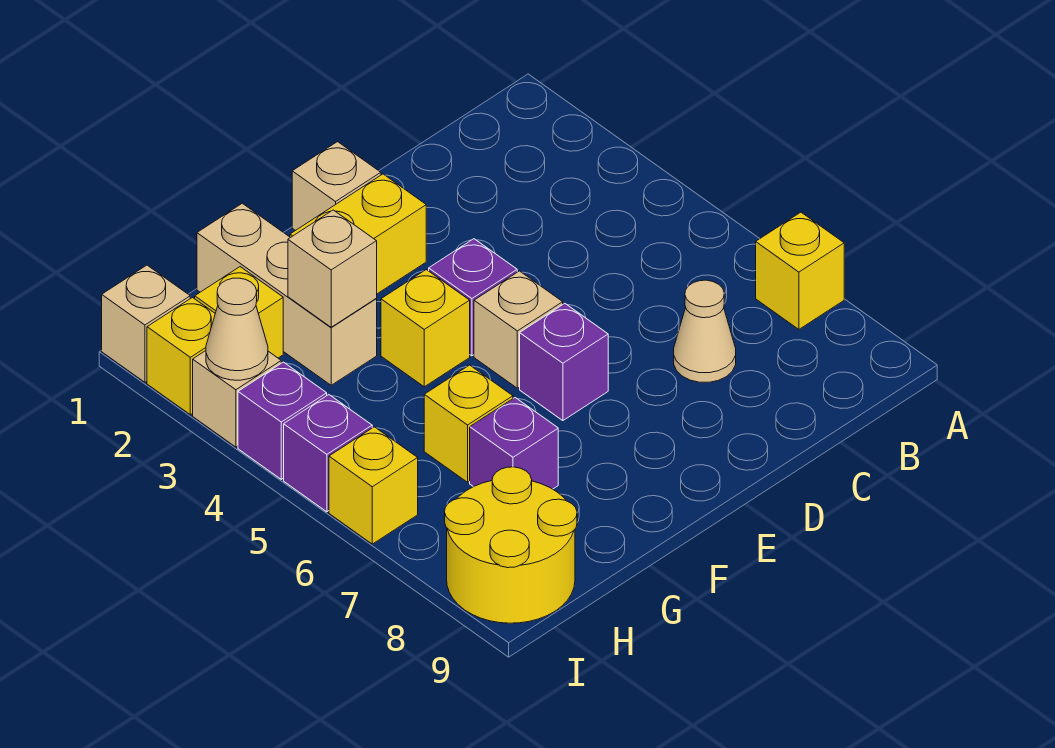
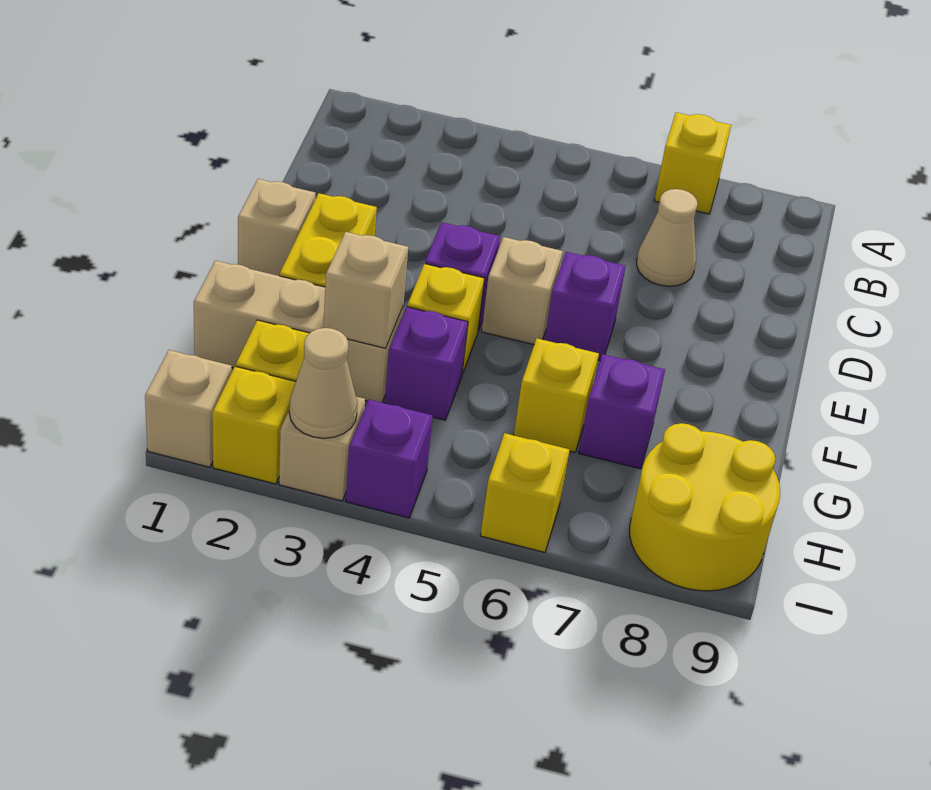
purple brick I5 level 1 -> purple brick G4 level 1

